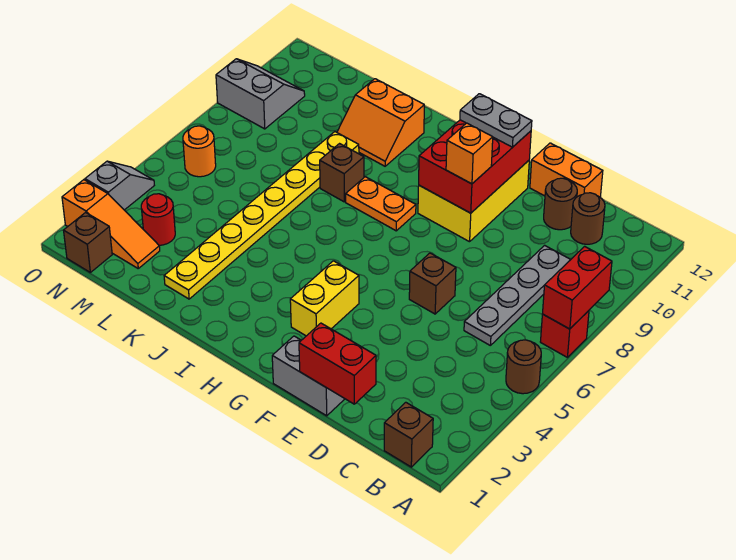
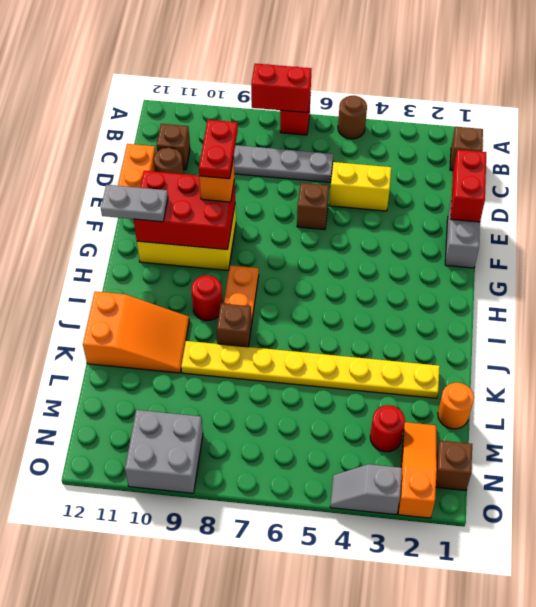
brown round brick C11 level 1 -> brown brick C11 level 1
none -> red plate E9:F9 level 4
grey plate F11:G11 level 3 -> grey plate G11:G12 level 3
yellow brick G3:G4 level 1 -> yellow brick D4:D5 level 1
none -> red round brick I9 level 1
orange slope J10:K11 level 1 top 11 -> orange slope J10:K12 level 1 top 12
orange round brick N6 level 1 -> orange round brick L1 level 1
grey slope N9:O10 level 1 top 9 -> grey brick N9:O10 level 1

